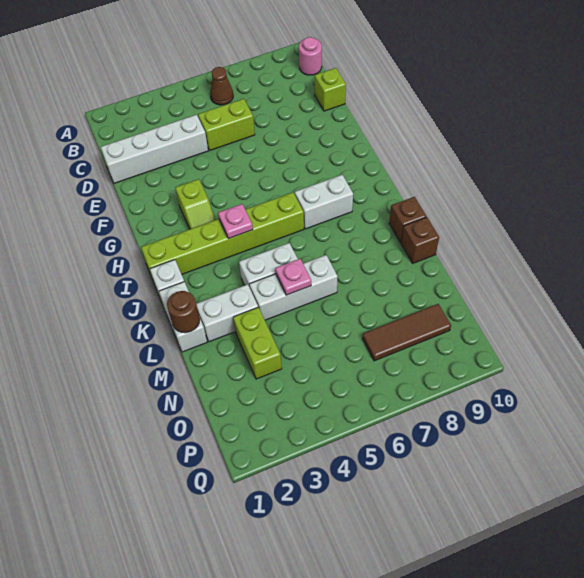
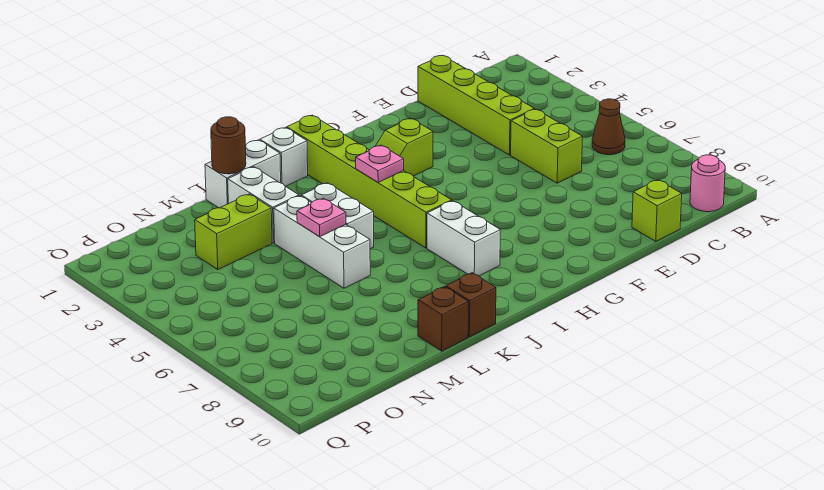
white brick D1:D4 level 1 -> lime brick D1:D4 level 1
brown tile O7:O9 level 1 -> none

